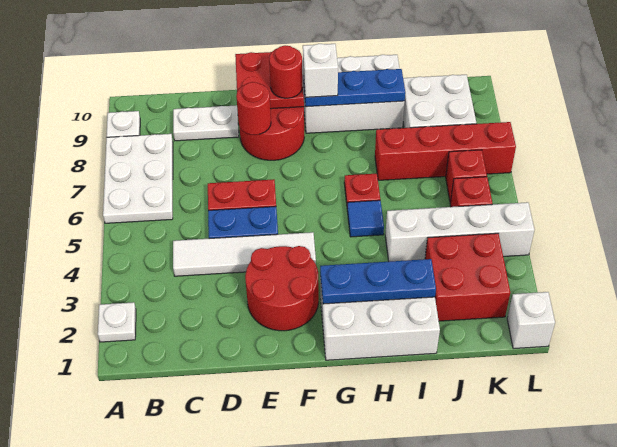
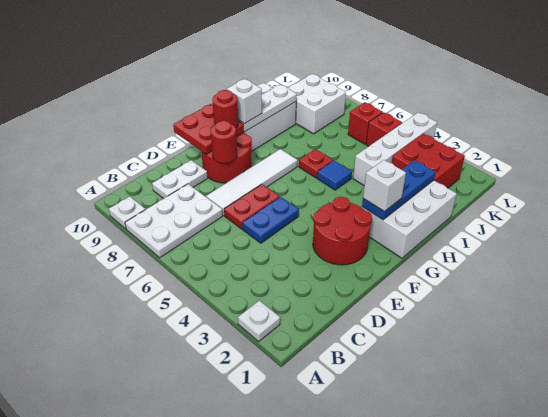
white plate A6:B8 level 1 -> white plate A7:C8 level 1
white tile C4:F4 level 1 -> white tile D7:G7 level 1
blue plate G9:I9 level 2 -> white plate G9:I9 level 2
red brick I7:L7 level 1 -> none
white brick L1 level 1 -> white brick G2 level 3

